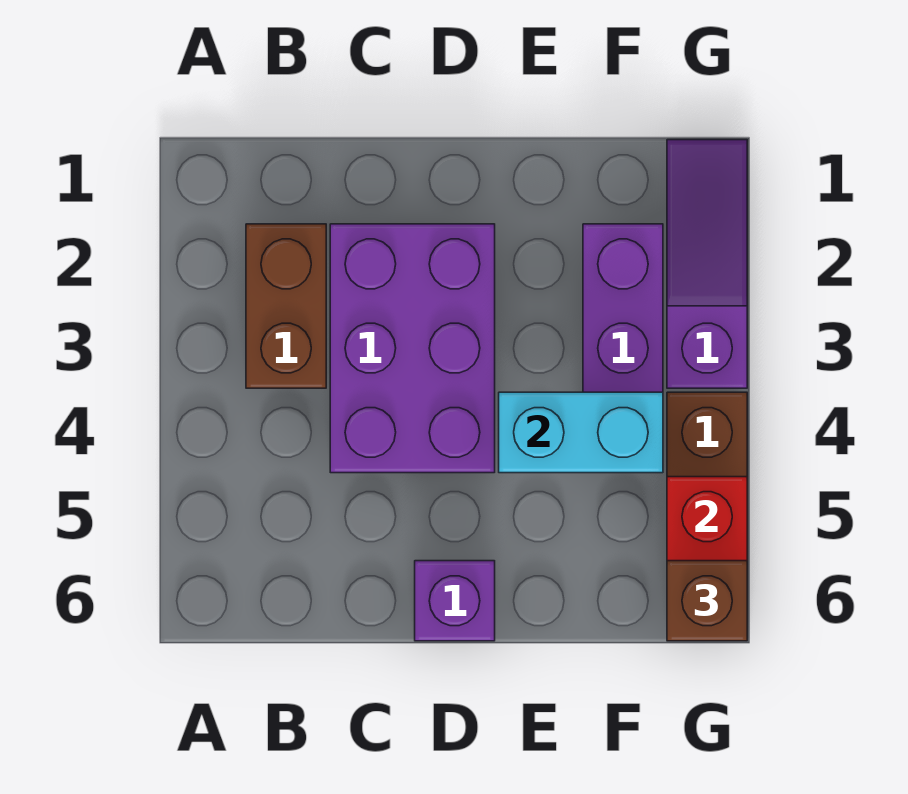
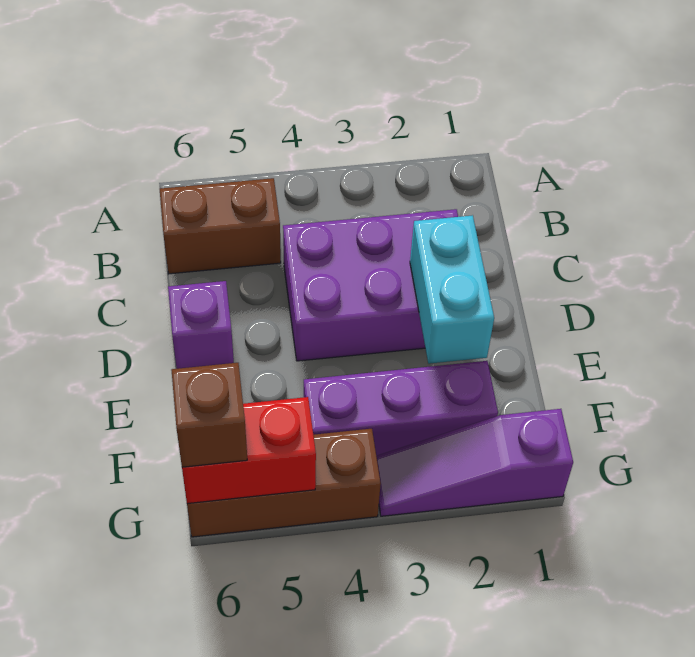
brown brick B2:B3 level 1 -> brown brick B5:B6 level 1
cyan brick E4:F4 level 2 -> cyan brick D2:E2 level 2
purple slope G1:G3 level 1 top 3 -> purple slope G1:G3 level 1 top 1

